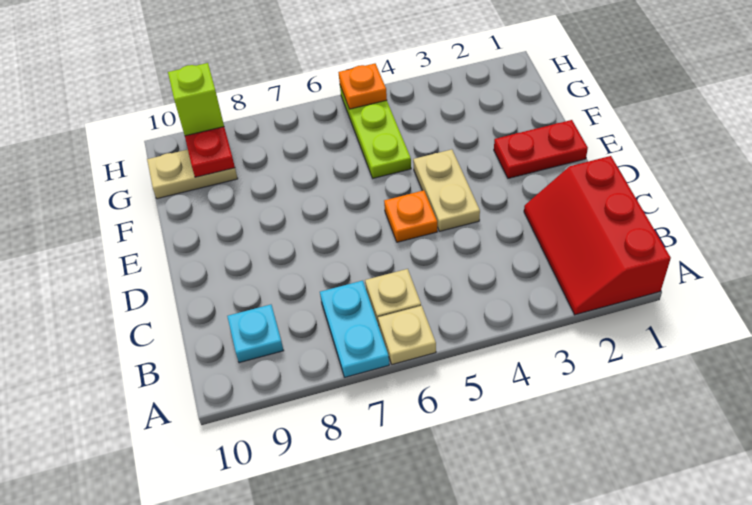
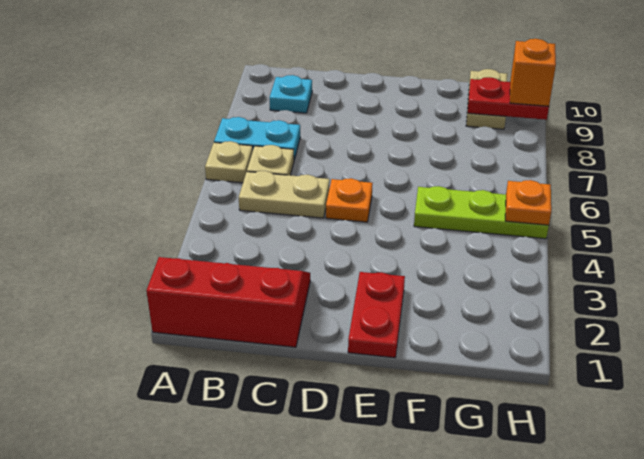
tan plate D4:E4 level 1 -> tan plate B5:C5 level 1
lime brick H9 level 3 -> orange brick H9 level 3

